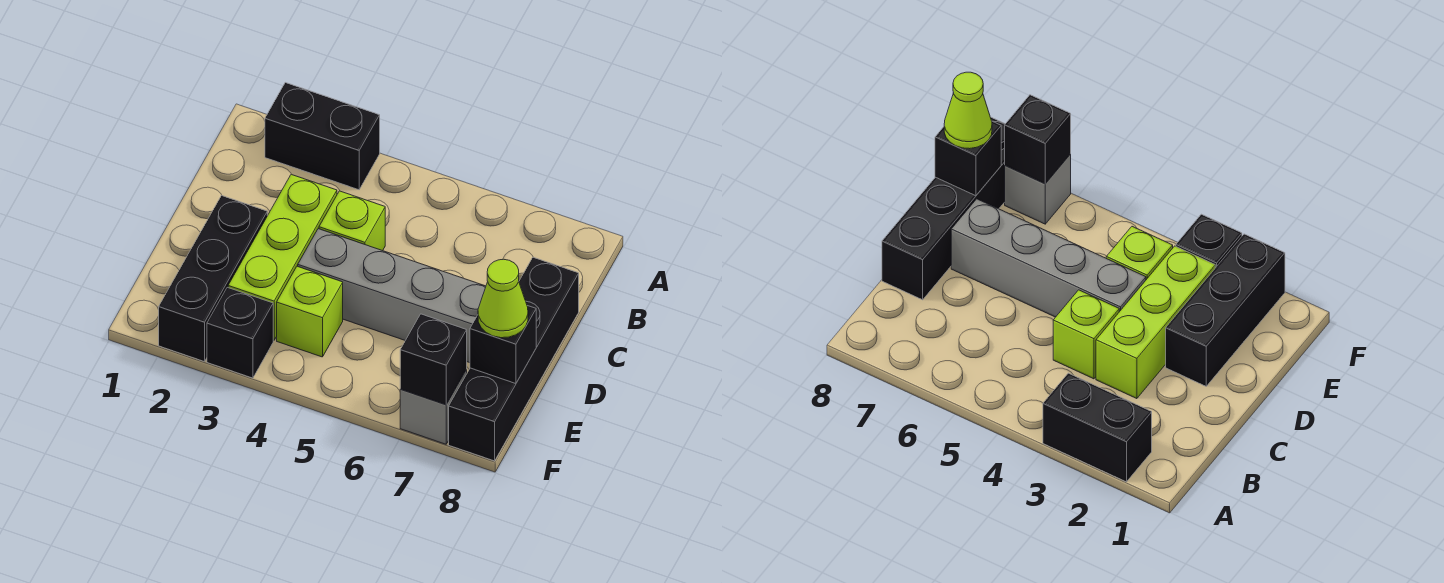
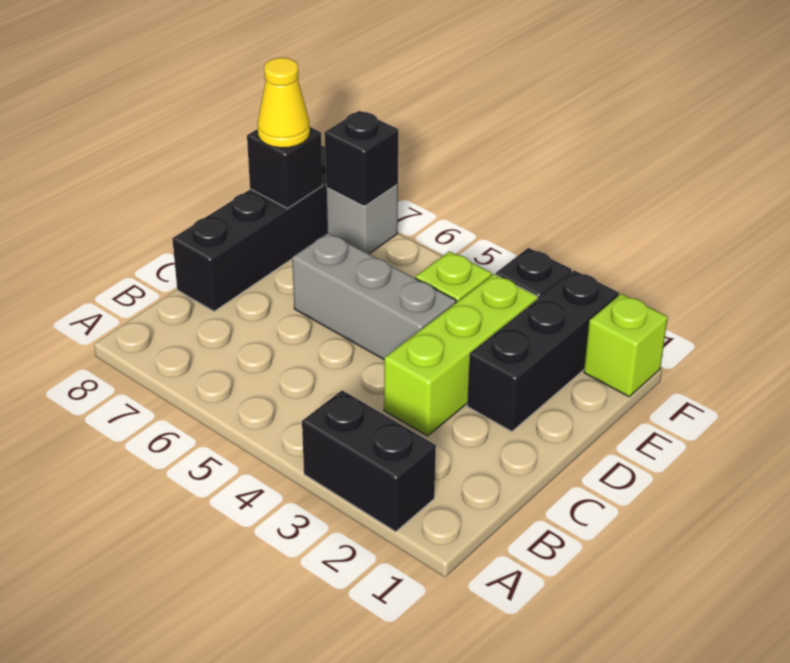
lime brick C4 level 1 -> lime brick F1 level 1
grey brick D4:D7 level 1 -> grey brick D4:D6 level 1
lime cone E8 level 3 -> yellow cone E8 level 3

